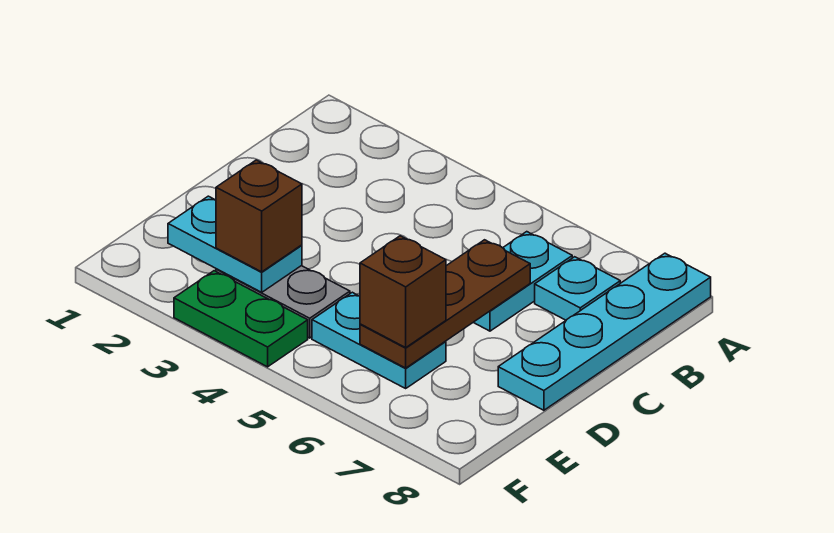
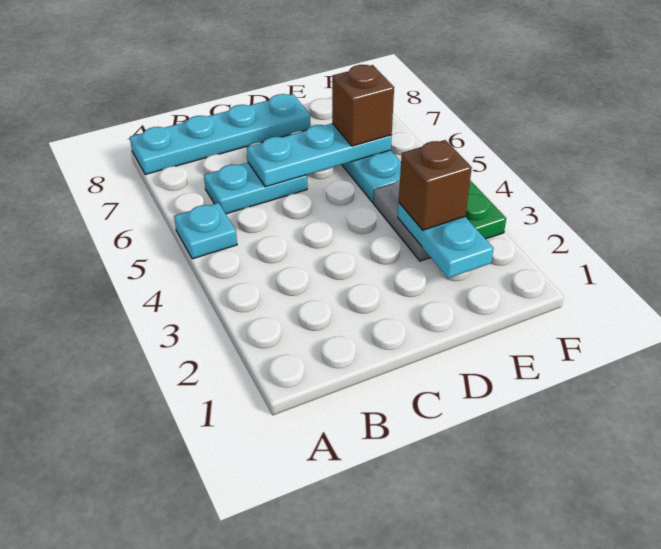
cyan plate B7 level 1 -> cyan plate A5 level 1
brown plate C6:E6 level 2 -> cyan plate C6:E6 level 2

